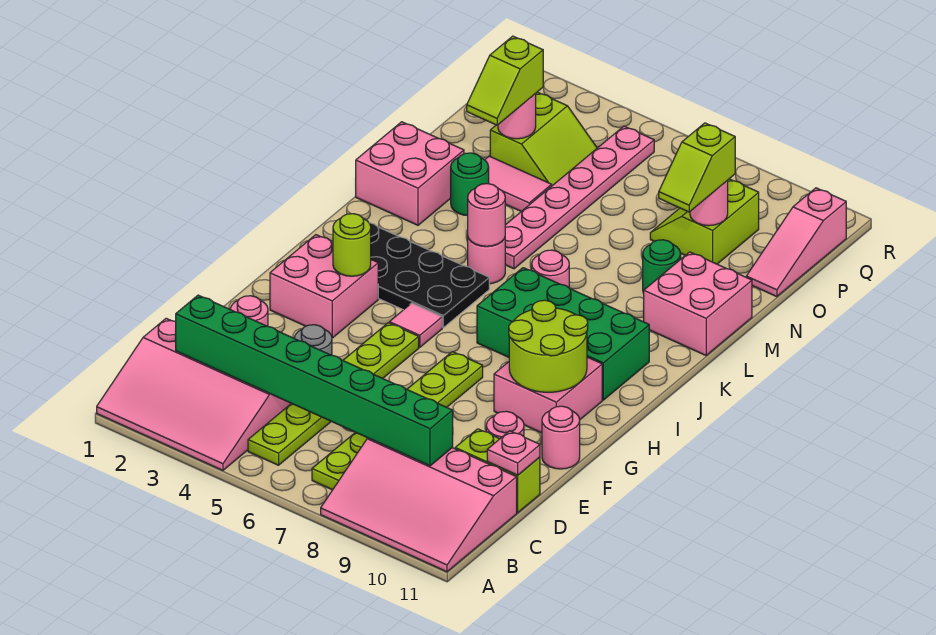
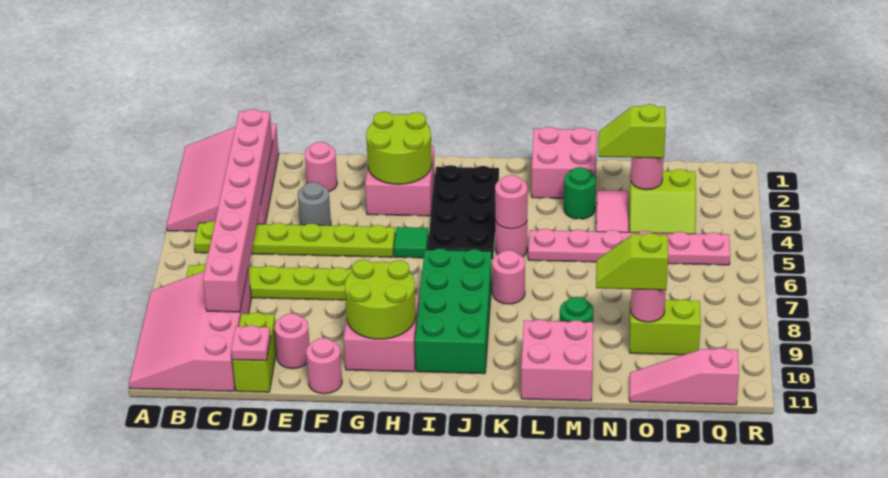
green brick C2:C9 level 2 -> pink brick C2:C9 level 2
lime round brick H3 level 2 -> lime round brick G2:H3 level 2
pink tile H5 level 1 -> green tile H5 level 1

